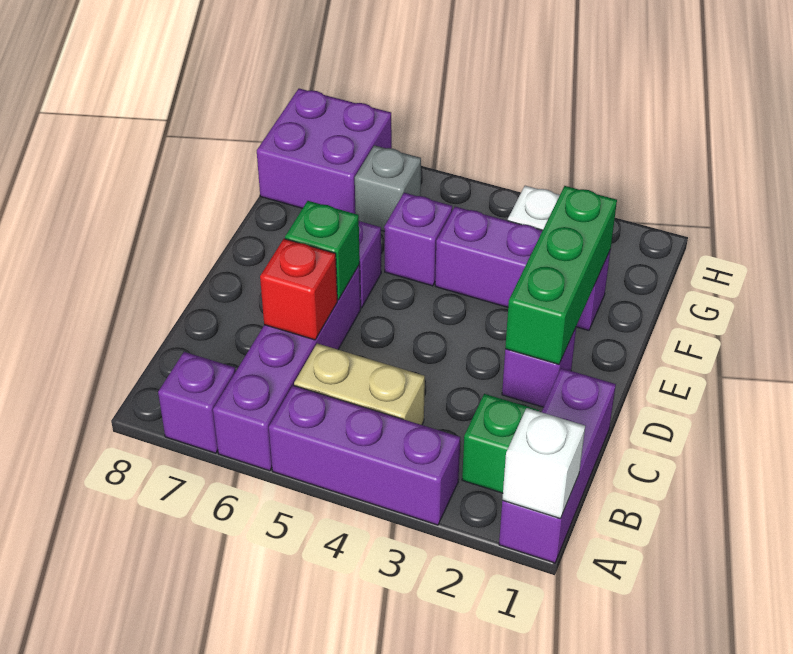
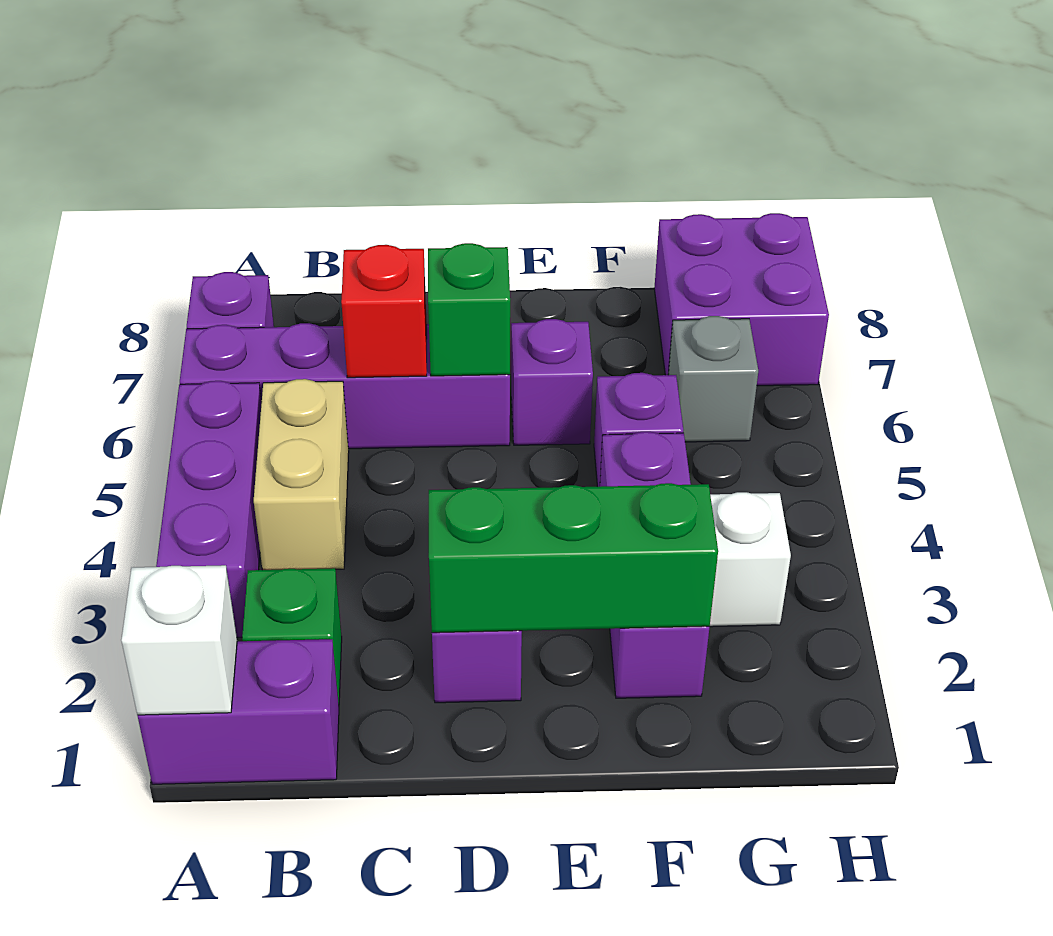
purple brick A1:C1 level 1 -> purple brick A1:B1 level 1

